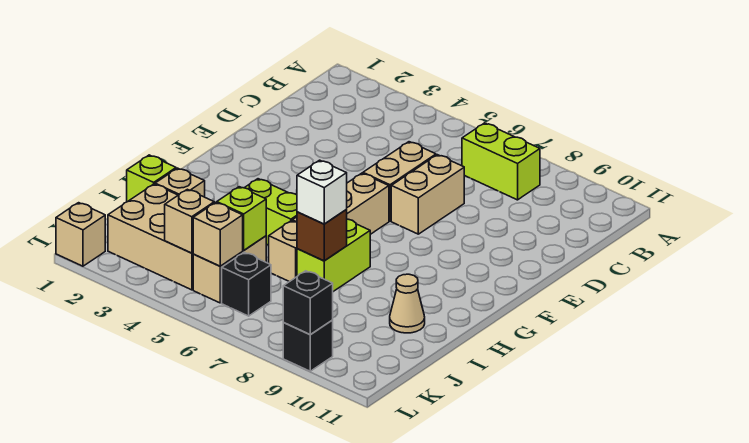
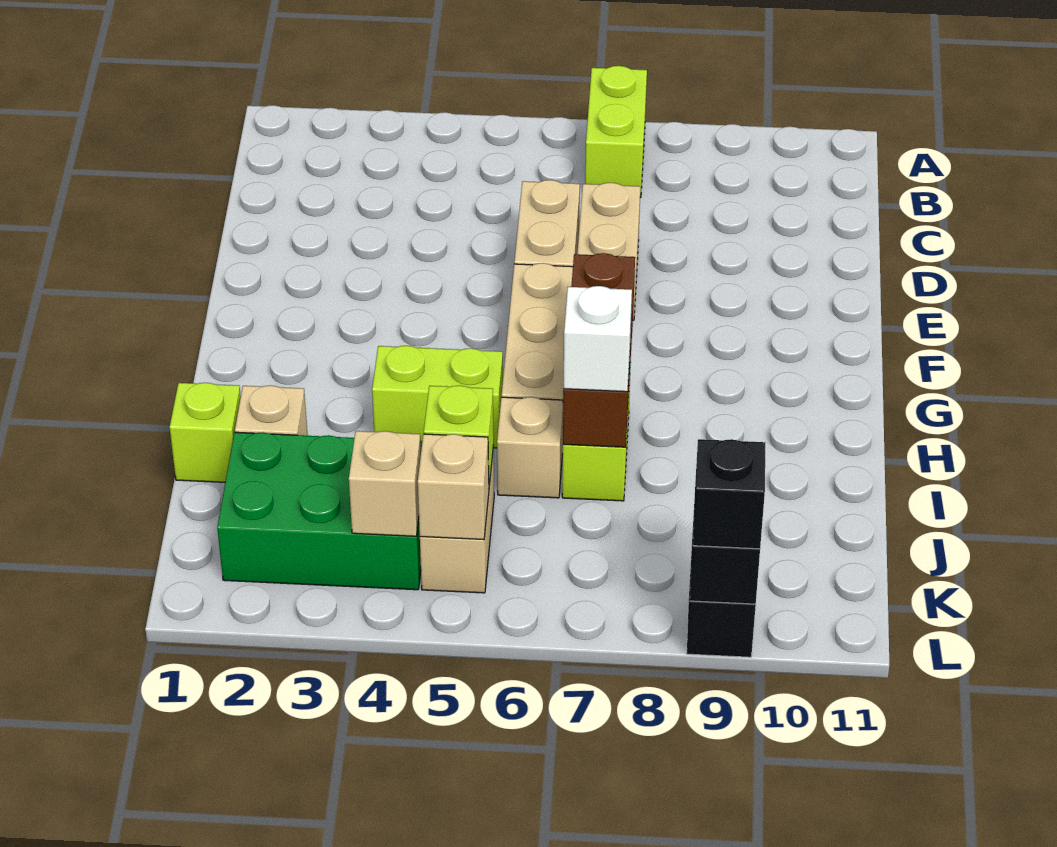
lime brick B7:B8 level 1 -> lime brick A7:B7 level 1
brown brick I7 level 2 -> brown brick G7:I7 level 2
tan cone I10 level 1 -> none
tan brick J2:K4 level 1 -> green brick J2:K4 level 1
black brick K6 level 1 -> black brick L9 level 3
tan brick L1 level 1 -> none

